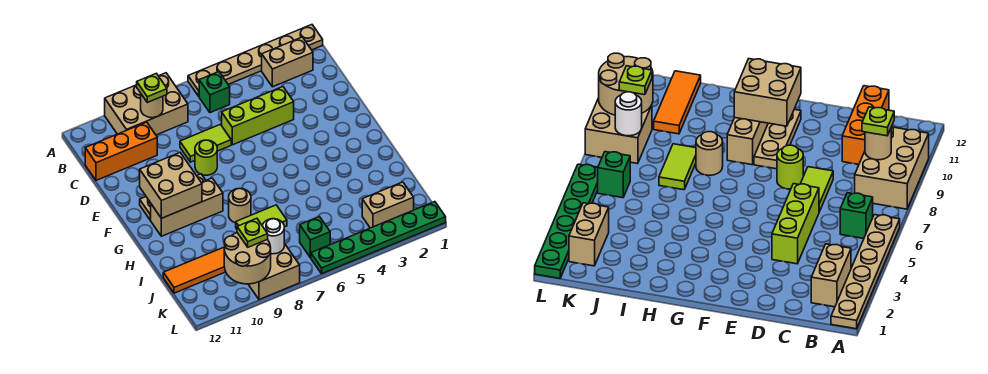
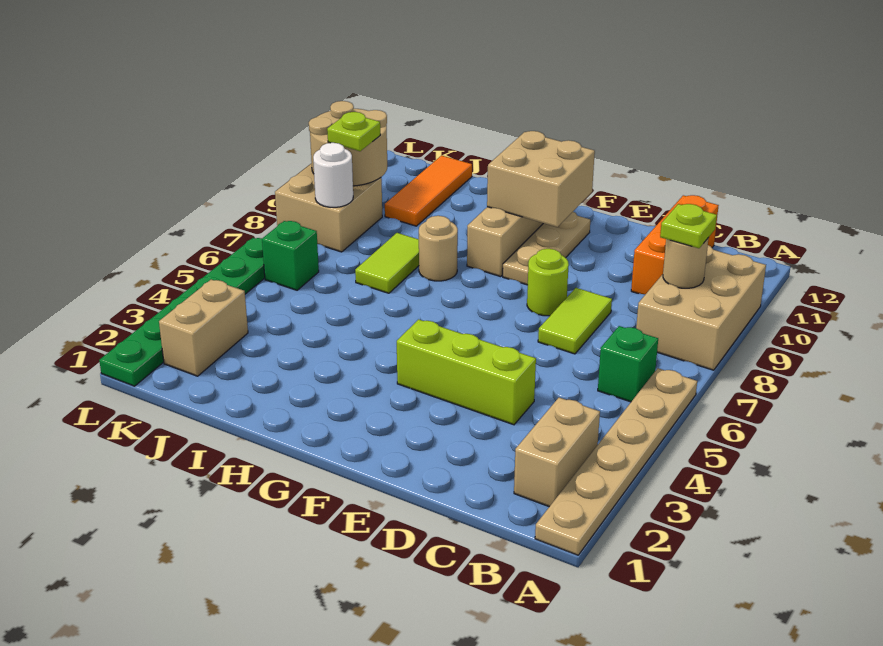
lime brick D4:D6 level 1 -> lime brick D4:F4 level 1

